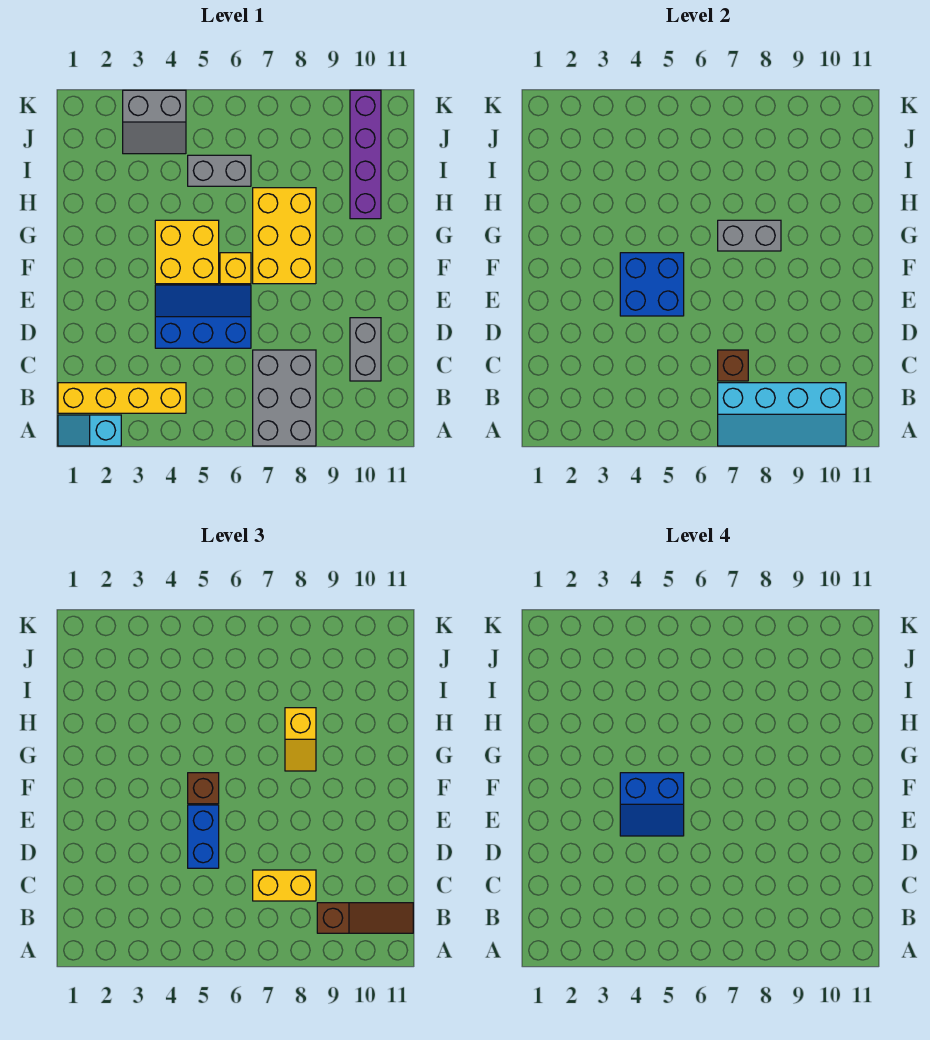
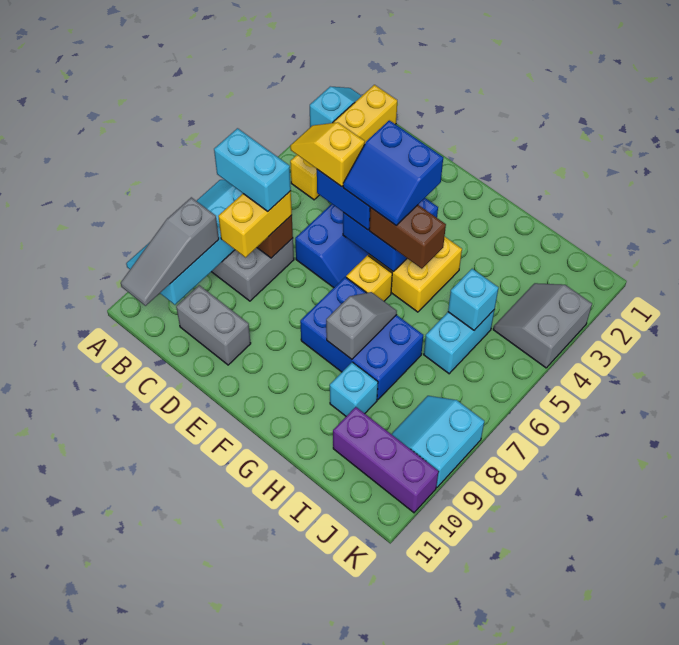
none -> cyan brick B7:C7 level 4
brown slope B9:B11 level 3 top 9 -> grey slope B9:B11 level 3 top 9
blue slope E4:F5 level 4 top F -> blue slope E4:F5 level 4 top 4
brown brick F5 level 3 -> brown brick F5:G5 level 3
yellow brick F7:H8 level 1 -> blue brick F7:H8 level 1
grey brick G7:G8 level 2 -> grey slope G7:G8 level 2 top 8
yellow slope G8:H8 level 3 top H -> yellow slope C5:D5 level 4 top D
none -> cyan brick H9 level 1
purple brick H10:K10 level 1 -> purple brick I10:K10 level 1
grey brick I5:I6 level 1 -> cyan brick I5:I6 level 1
none -> cyan brick I5 level 2
none -> cyan slope J8:K9 level 1 top K

